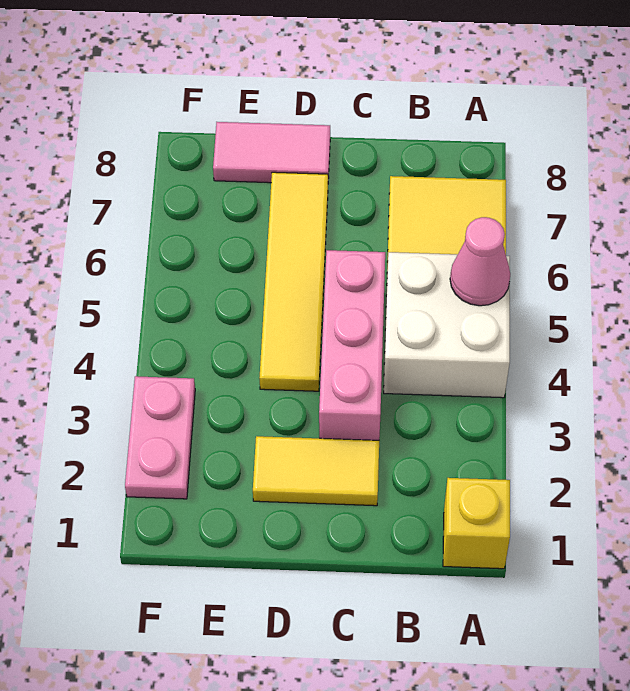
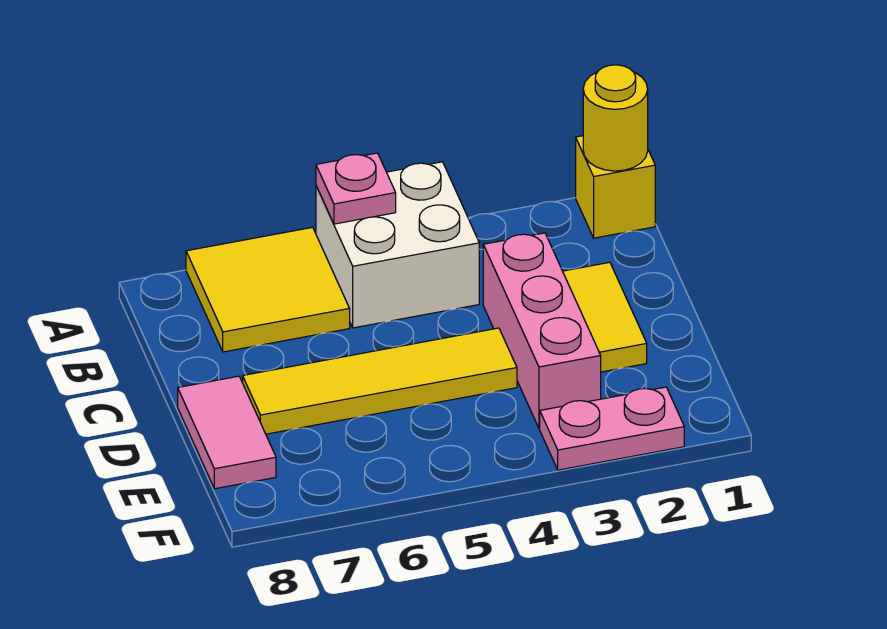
none -> yellow round brick A1 level 2
pink cone A5 level 2 -> pink plate A5 level 2
pink brick C3:C5 level 1 -> pink brick C3:E3 level 1

